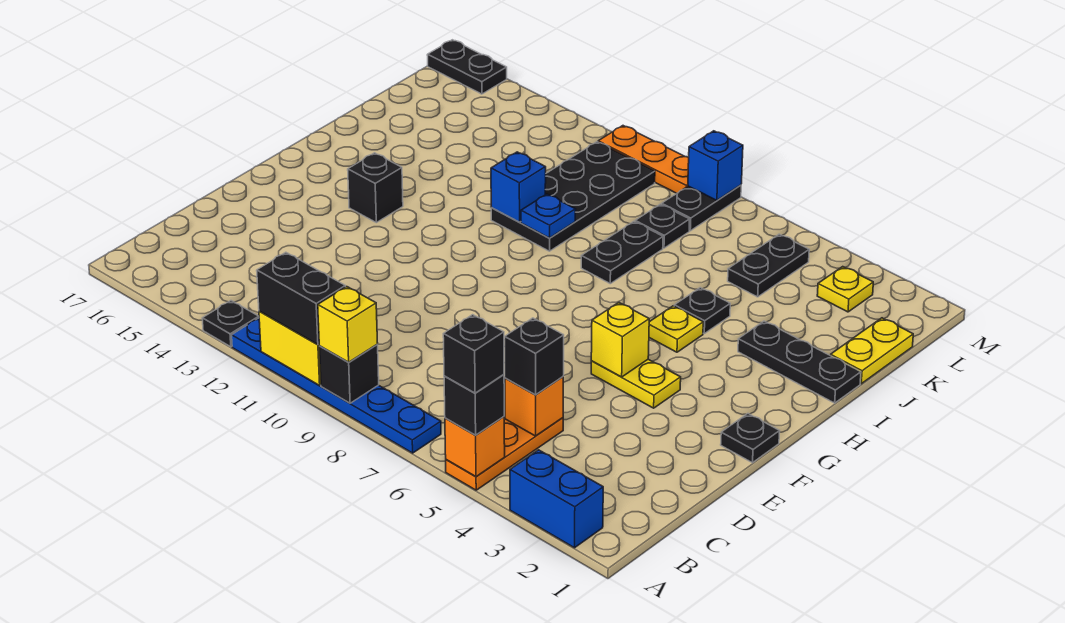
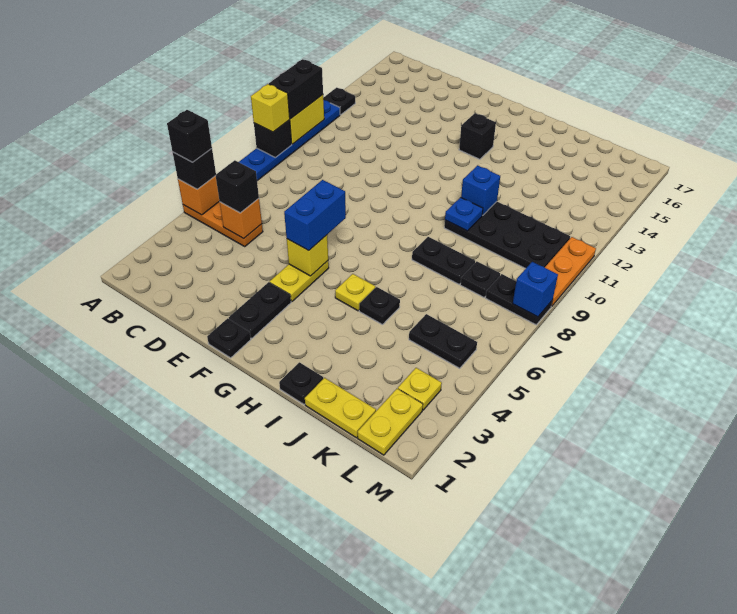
blue brick A2:A3 level 1 -> blue brick F5:F6 level 3
black plate I1:I3 level 1 -> black plate I1 level 1
none -> yellow plate L1:L2 level 1
black plate M16:M17 level 1 -> black plate F2:F3 level 1

